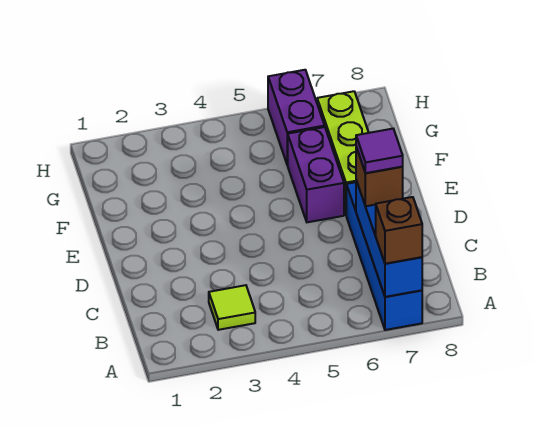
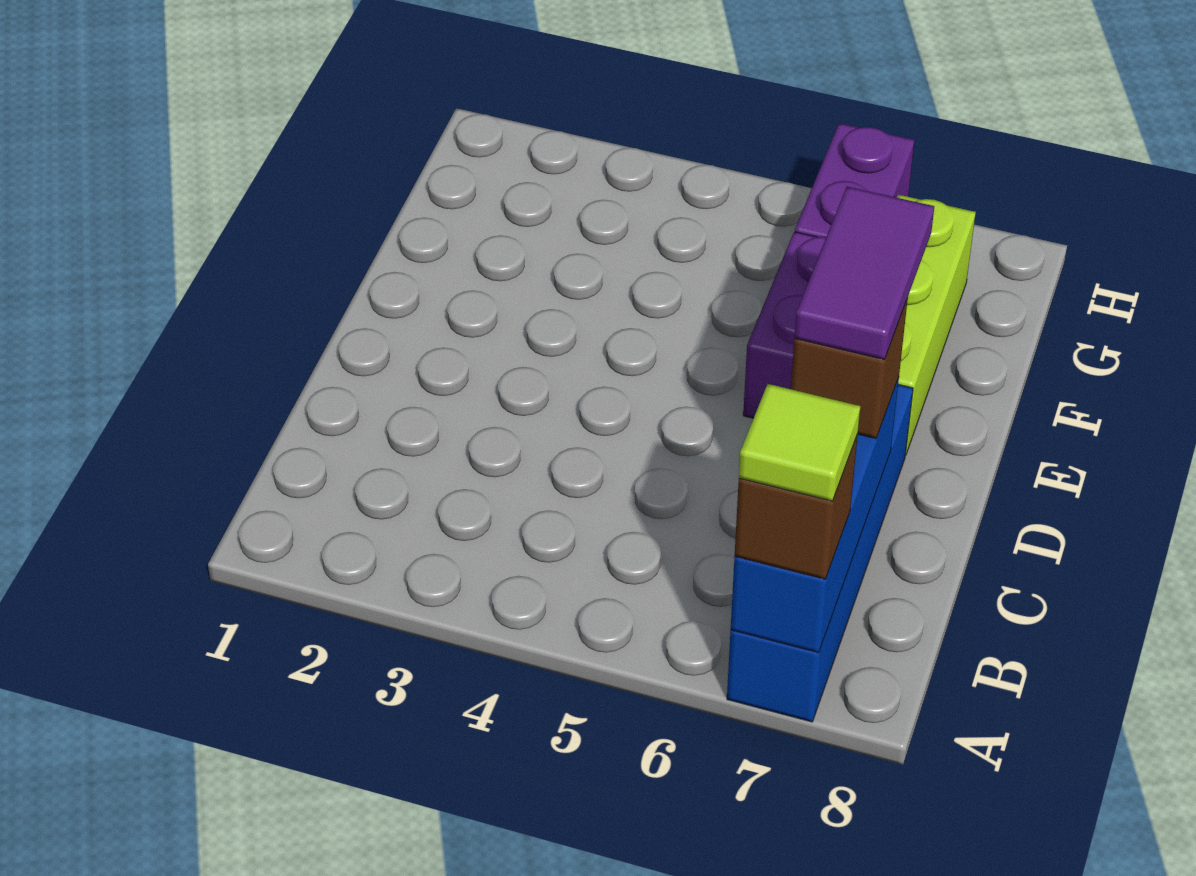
lime tile B3 level 1 -> lime tile A7 level 4
purple tile C7 level 4 -> purple tile C7:D7 level 4

